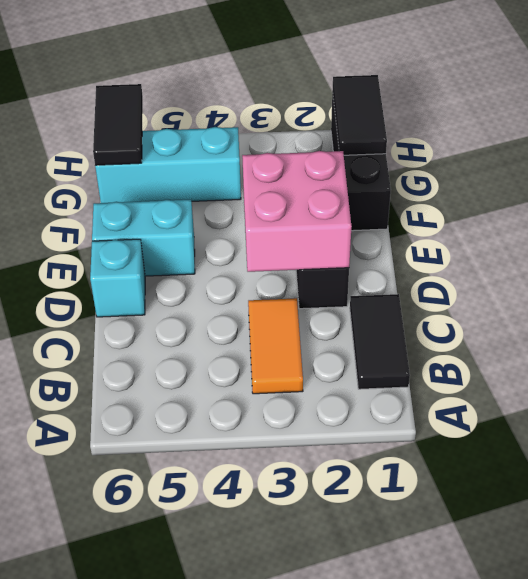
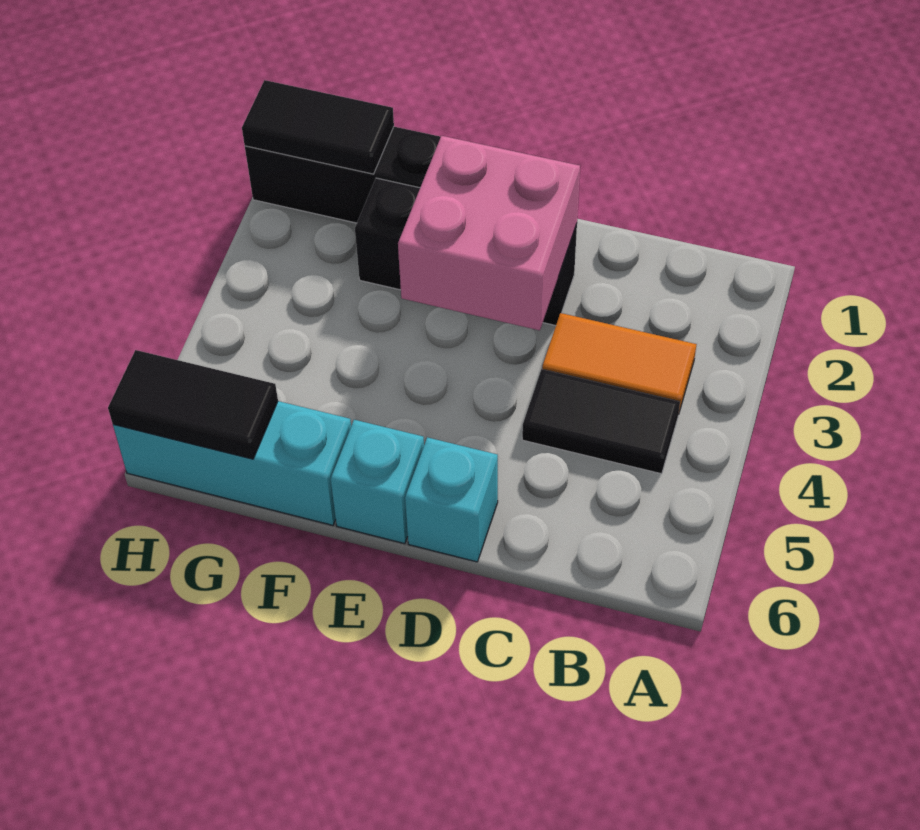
black tile B1:C1 level 1 -> black tile B4:C4 level 1
cyan brick E5:E6 level 1 -> cyan brick E6 level 1
cyan brick G4:G6 level 1 -> cyan brick F6:H6 level 1

